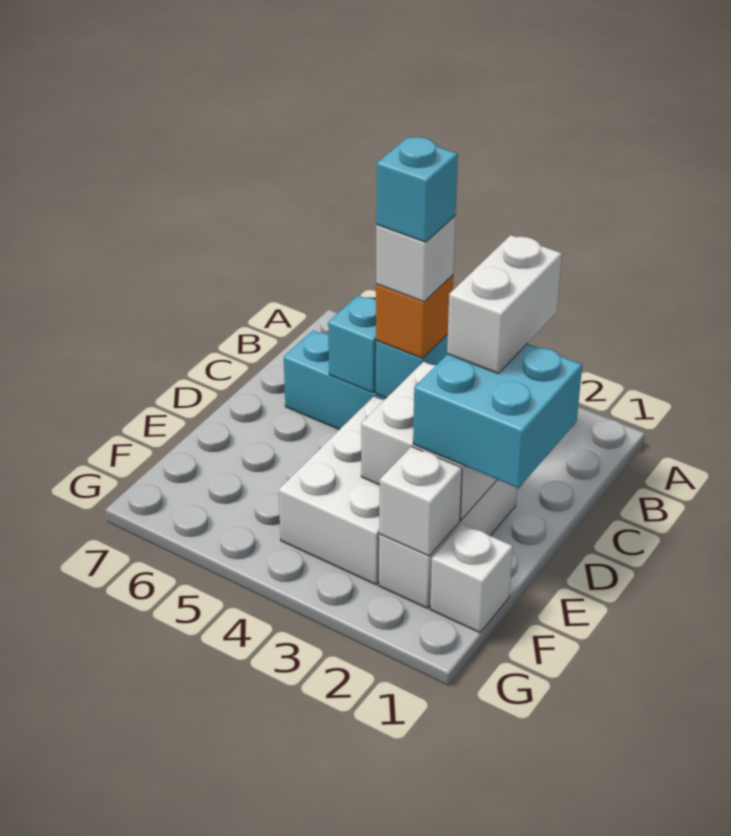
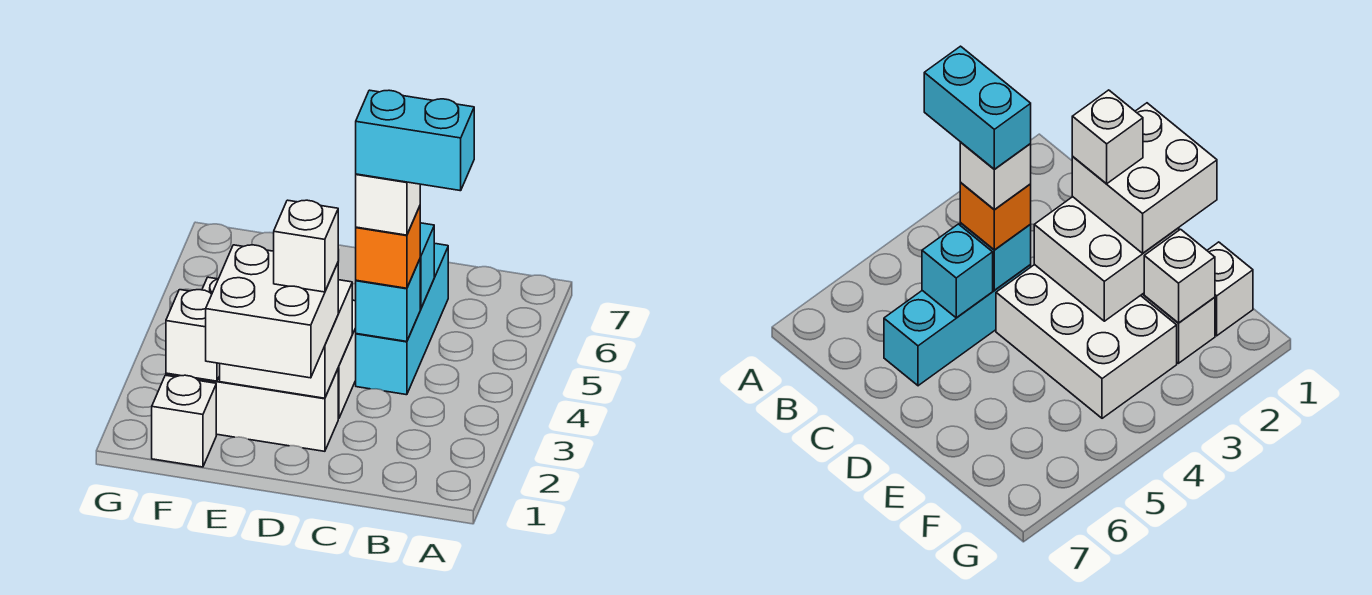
white brick C2:D2 level 4 -> white brick D2 level 4
cyan brick C4 level 5 -> cyan brick B4:C4 level 5
cyan brick D1:E2 level 3 -> white brick D1:E2 level 3

